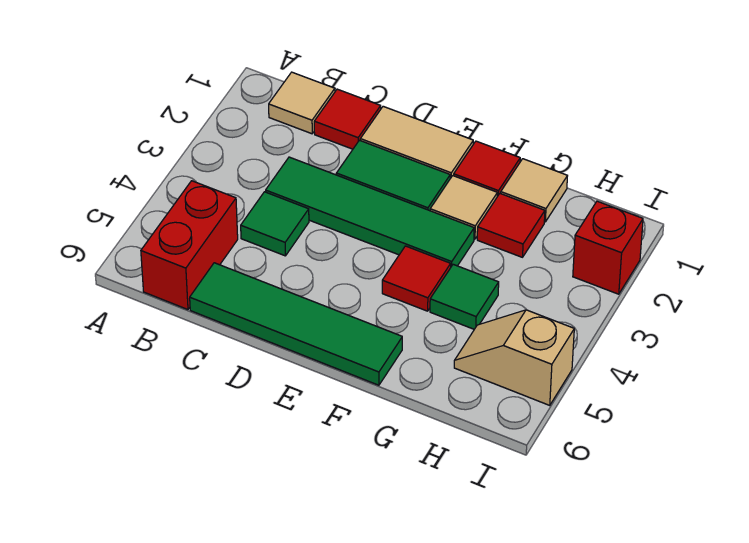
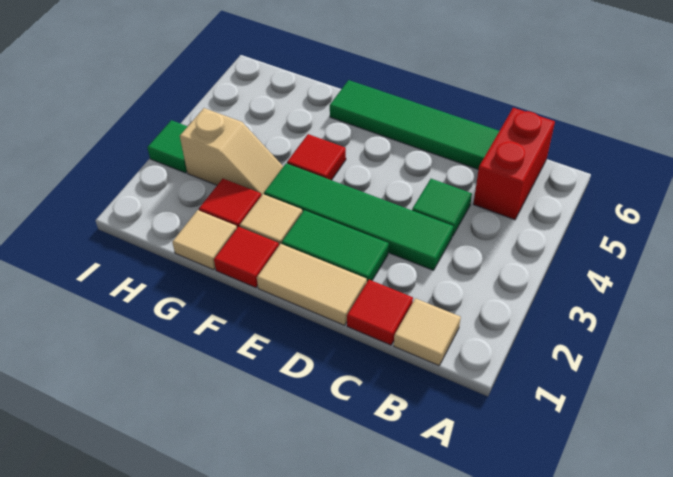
green tile G4 level 1 -> green tile I3 level 1
tan slope H5:I5 level 1 top I -> tan slope G3:H3 level 1 top H
red brick I2 level 1 -> none

